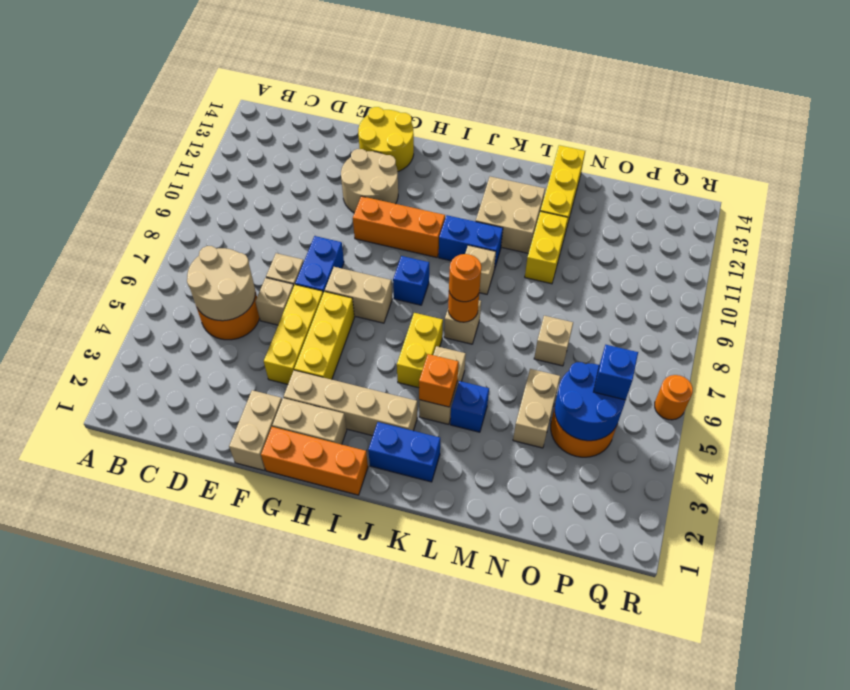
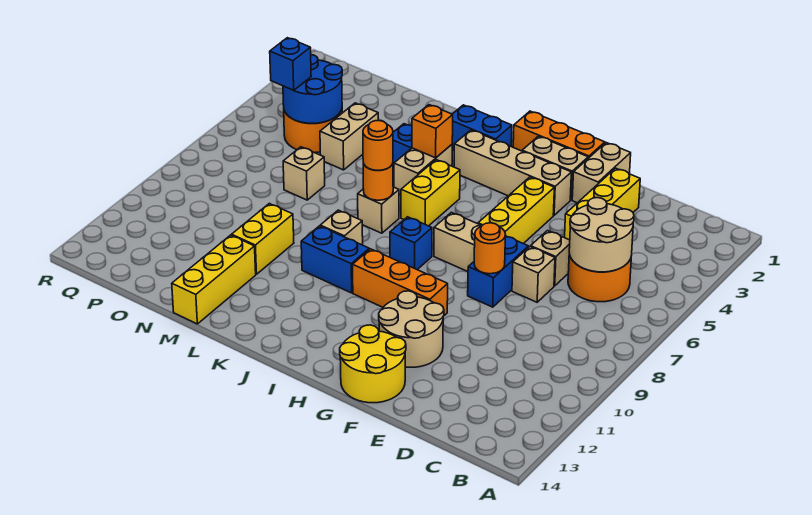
yellow brick F4:F6 level 1 -> yellow brick E2:E4 level 1
tan brick K11:L12 level 1 -> none
orange round brick R6 level 1 -> orange round brick F8 level 2

